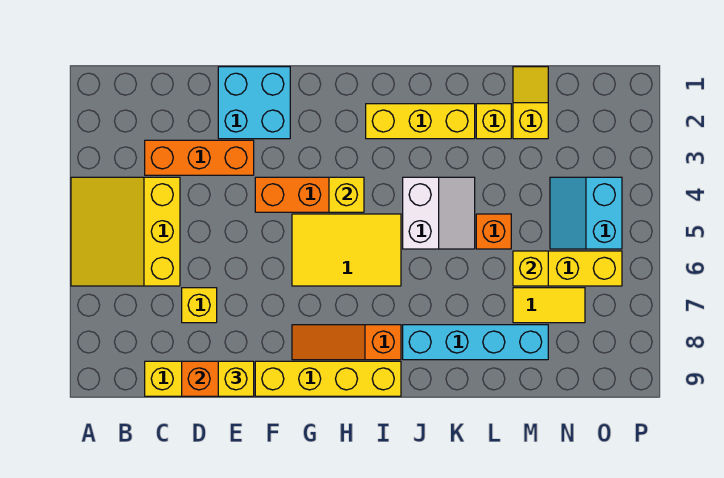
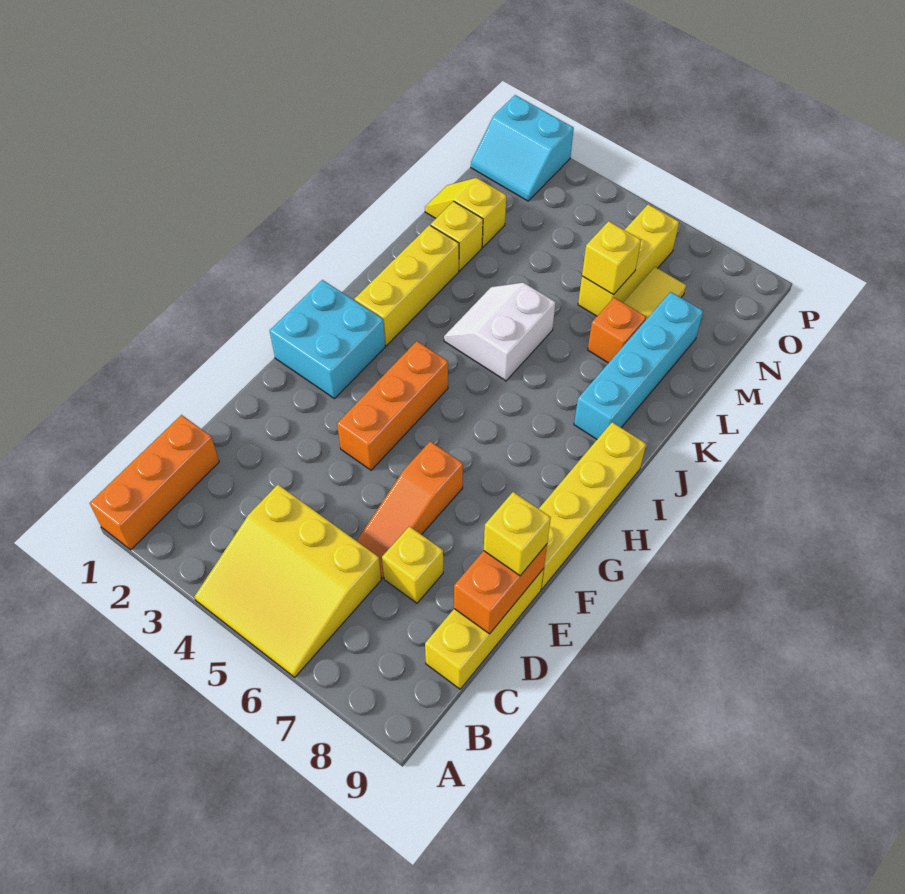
orange brick C3:E3 level 1 -> orange brick A1:C1 level 1
cyan brick E1:F2 level 1 -> cyan brick G1:H2 level 1
yellow tile G5:I6 level 1 -> none
orange slope G8:I8 level 1 top I -> orange slope D6:F6 level 1 top F
yellow brick H4 level 2 -> none
white slope J4:K5 level 1 top J -> white slope J4:K5 level 1 top 5
orange brick L5 level 1 -> orange brick L7 level 1
cyan slope N4:O5 level 1 top O -> cyan slope O1:P2 level 1 top P

